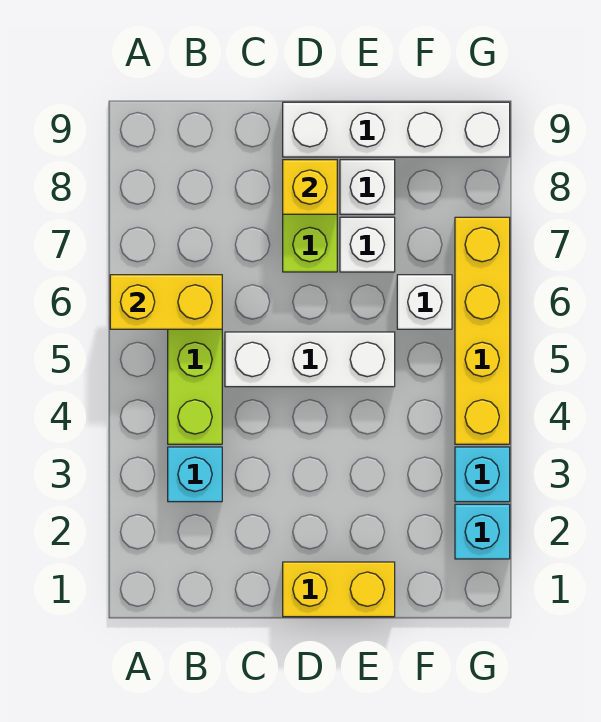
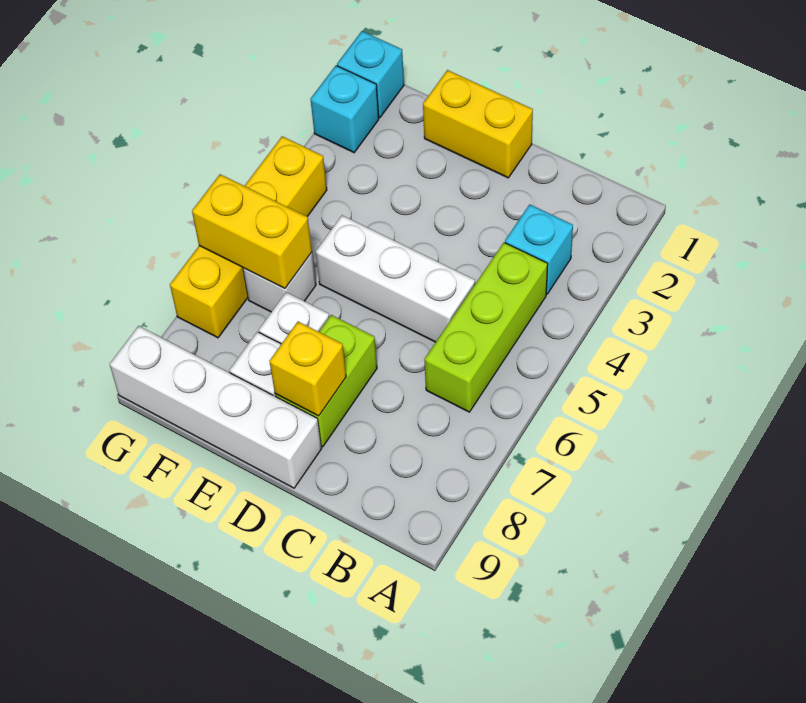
yellow brick A6:B6 level 2 -> yellow brick F6:G6 level 2
cyan brick G3 level 1 -> cyan brick G1 level 1

